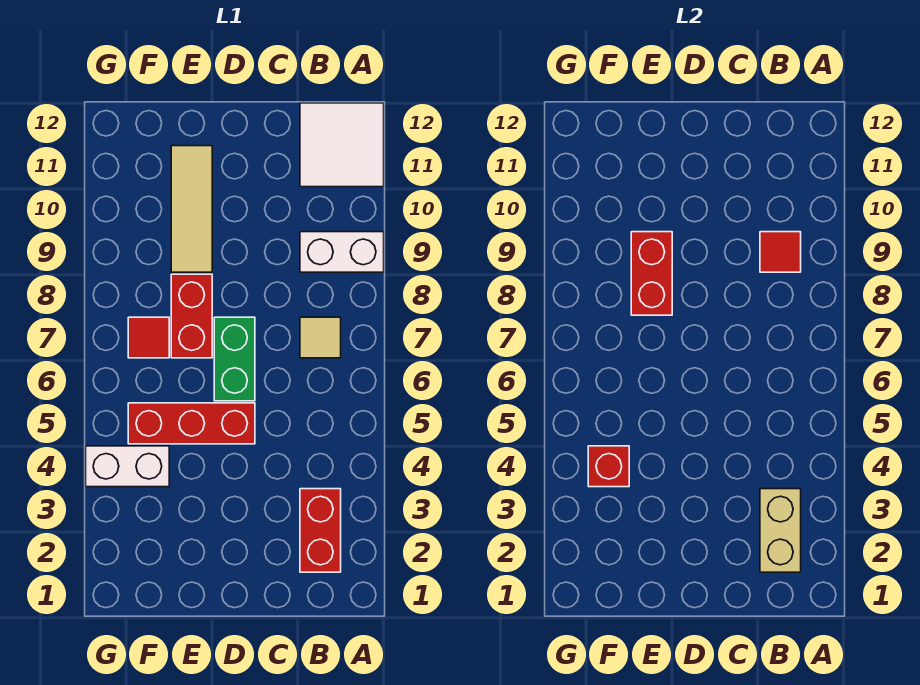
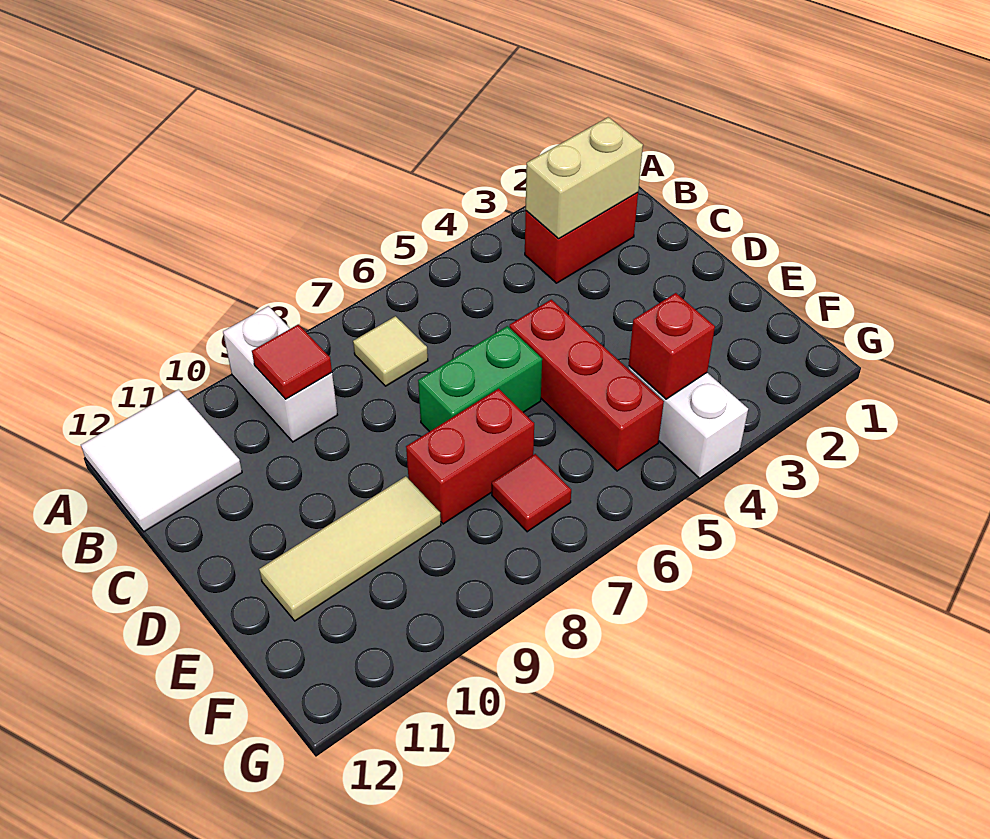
red brick E8:E9 level 2 -> none

